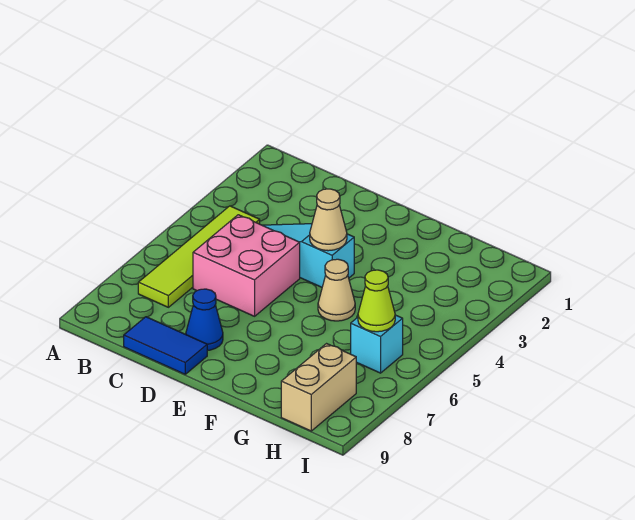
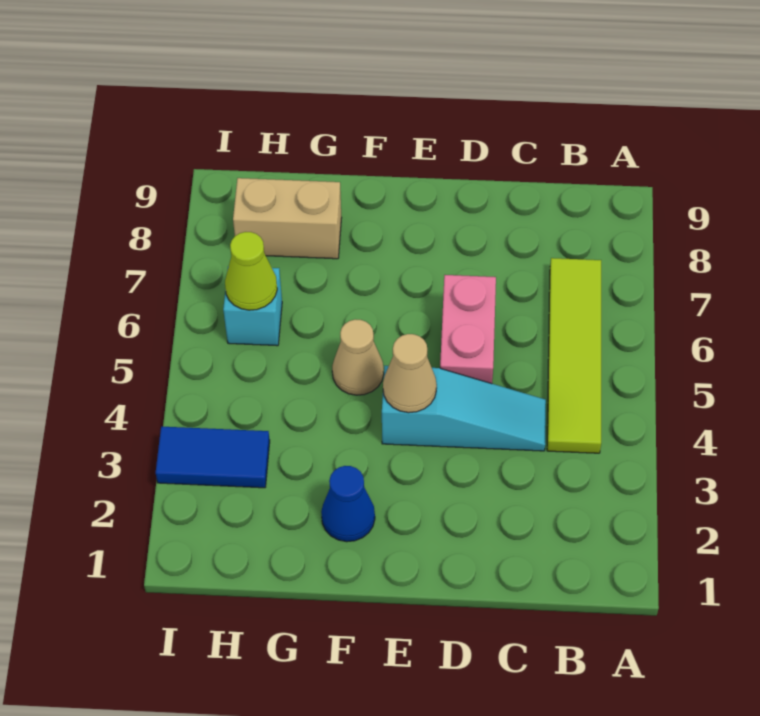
pink brick C5:D6 level 1 -> pink brick D5:D6 level 1
blue tile C9:D9 level 1 -> blue tile H3:I3 level 1
blue cone D8 level 1 -> blue cone F2 level 1
tan brick H8:H9 level 1 -> tan brick G8:H8 level 1

